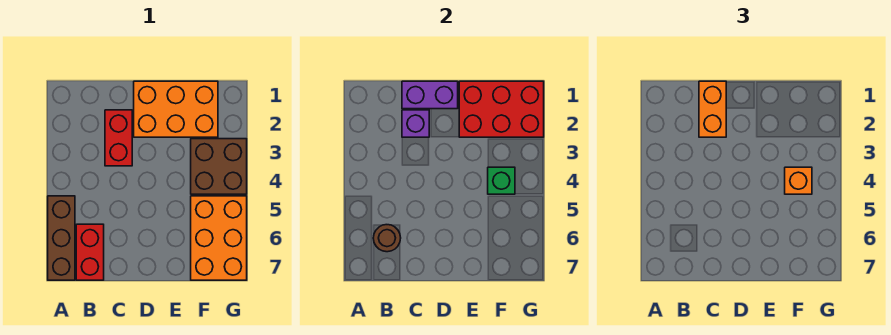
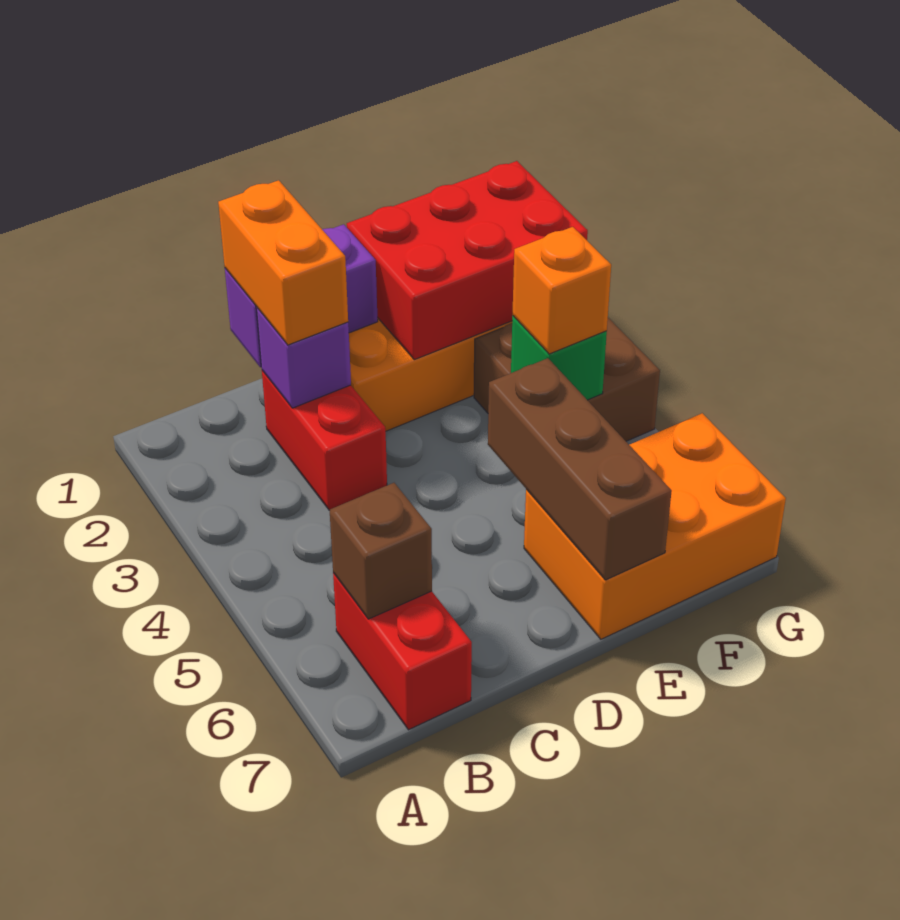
brown brick A5:A7 level 1 -> brown brick E5:E7 level 2
brown round brick B6 level 2 -> brown brick B6 level 2
orange brick F5:G7 level 1 -> orange brick E6:G7 level 1

